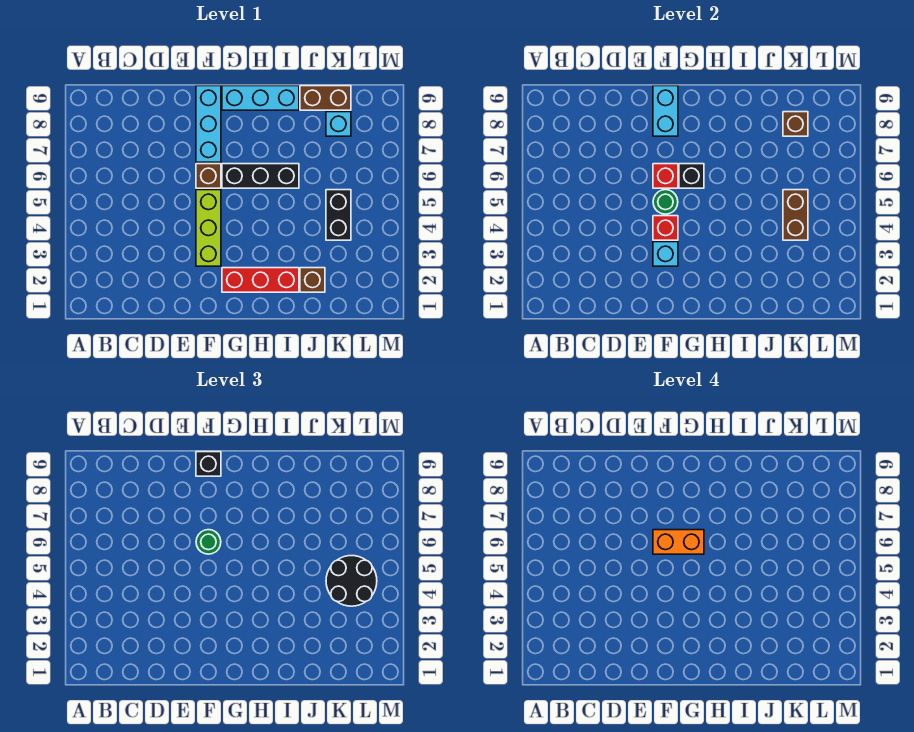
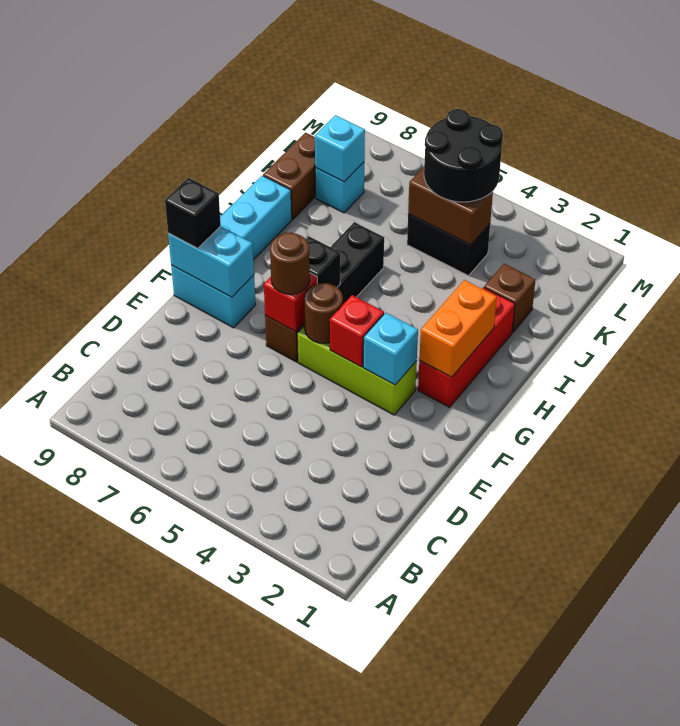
green round brick F5 level 2 -> brown round brick F5 level 2
green round brick F6 level 3 -> brown round brick F6 level 3
orange brick F6:G6 level 4 -> orange brick G2:H2 level 2
cyan brick F7:F9 level 1 -> cyan brick F8:F9 level 1
brown brick K8 level 2 -> cyan brick K8 level 2

